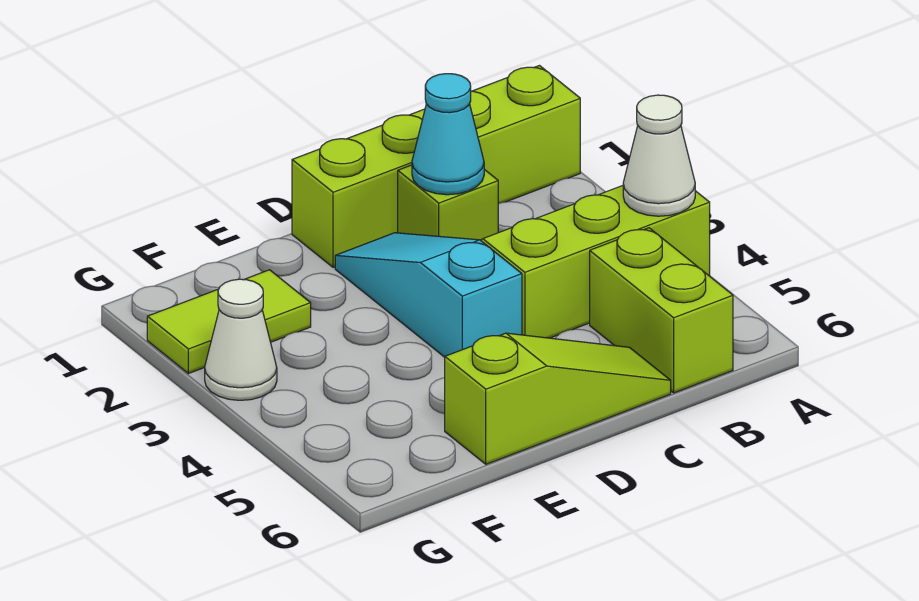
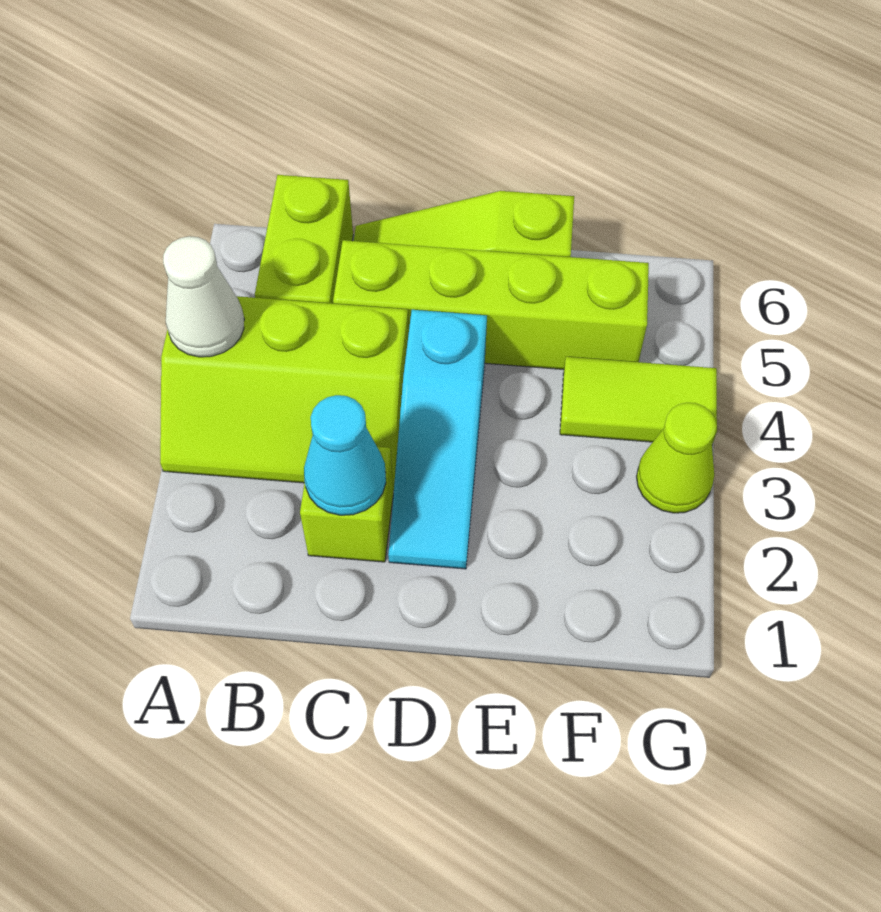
lime brick A1:D1 level 1 -> lime brick C5:F5 level 1
lime tile F2:G2 level 1 -> lime tile F4:G4 level 1
white cone G3 level 1 -> lime cone G3 level 1

